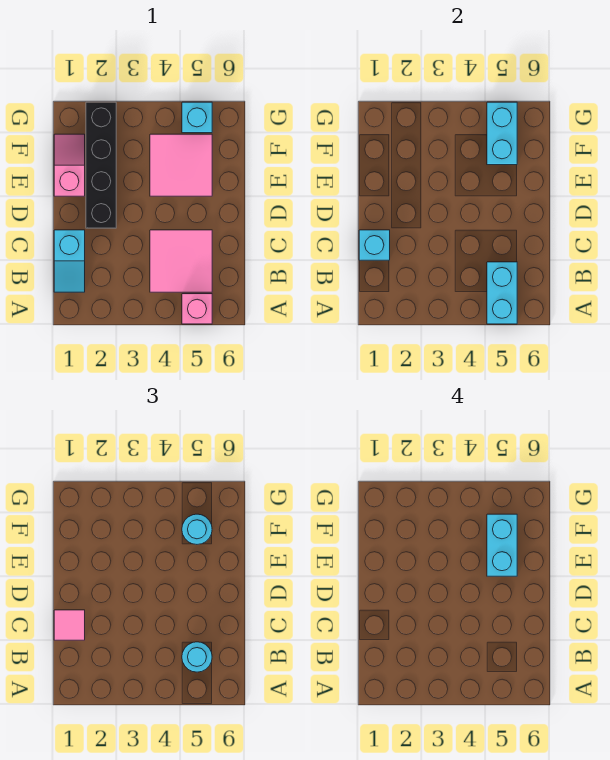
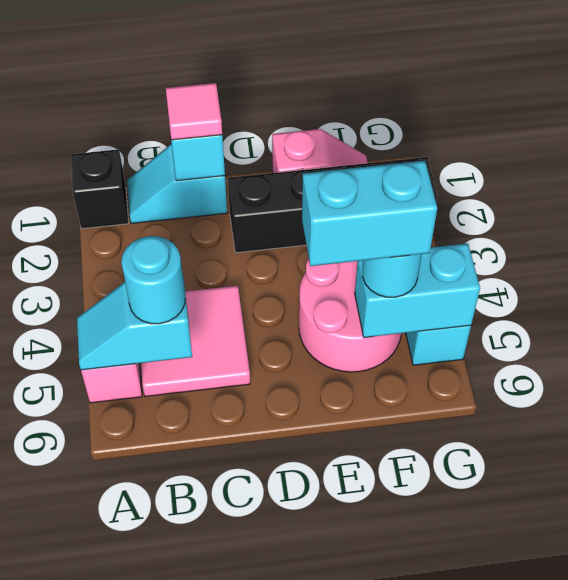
none -> black brick A1 level 1
cyan brick A5:B5 level 2 -> cyan slope A5:B5 level 2 top B
pink tile E4:F5 level 1 -> pink round brick E4:F5 level 1

